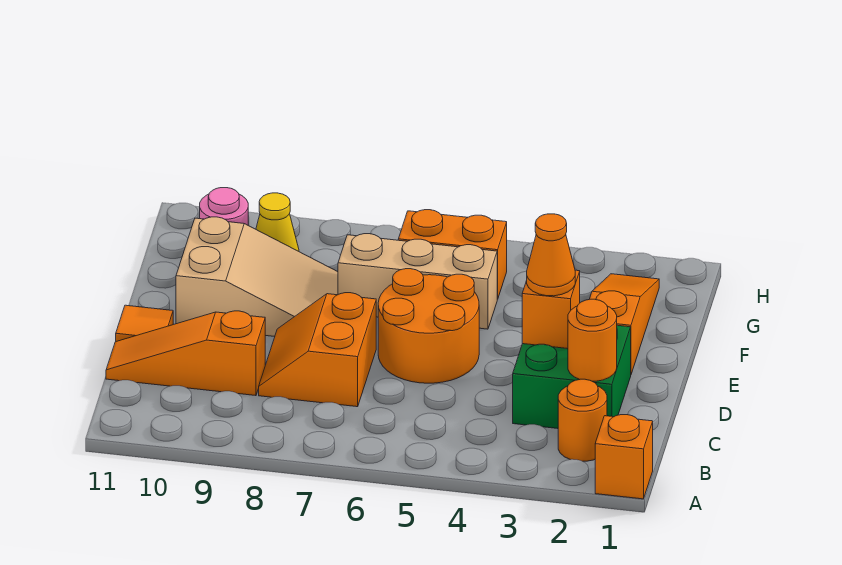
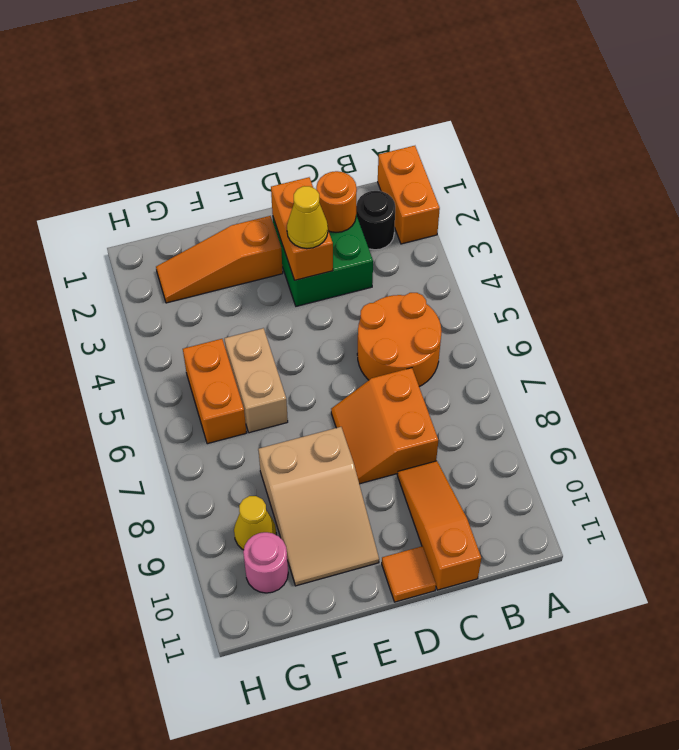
orange brick A1 level 1 -> orange brick A1:A2 level 1
orange round brick B2 level 1 -> black round brick B2 level 1
orange slope C7:D8 level 1 top 7 -> orange slope C7:D8 level 1 top C
orange slope C9:C11 level 1 top 9 -> orange slope C9:C11 level 1 top 11
orange brick D3 level 2 -> orange brick D2:D3 level 2
orange cone D3 level 3 -> yellow cone D3 level 3
orange round brick D5:E6 level 1 -> orange round brick B5:C6 level 1
tan slope E8:F10 level 1 top 10 -> tan slope E8:F10 level 1 top 8
tan brick F5:F7 level 1 -> tan brick F5:F6 level 1

